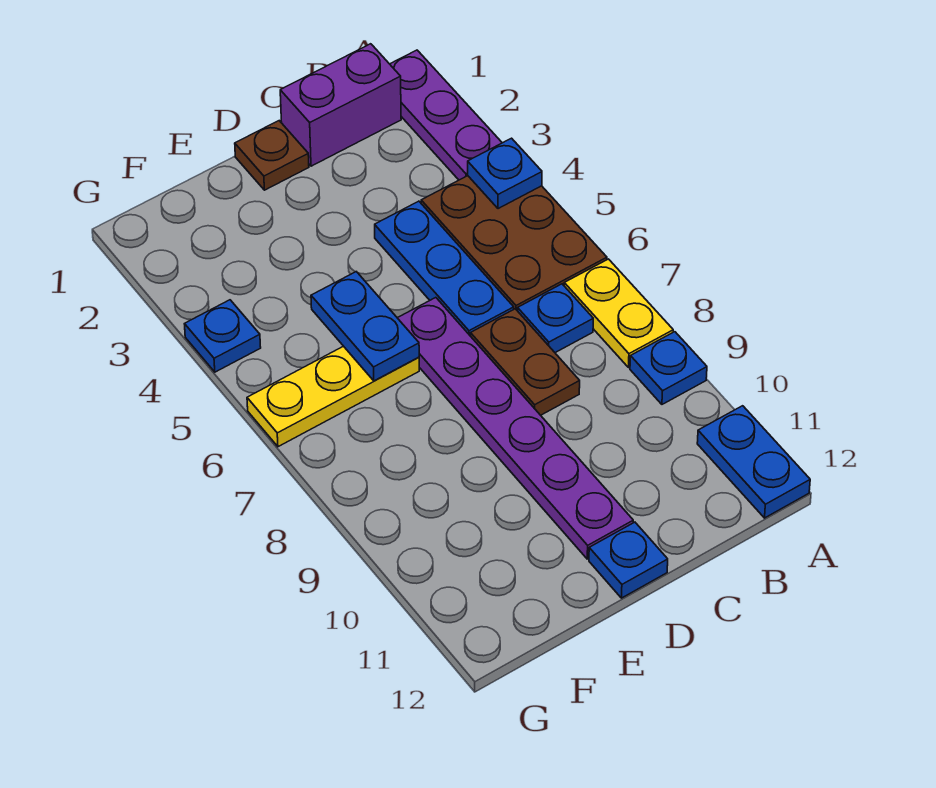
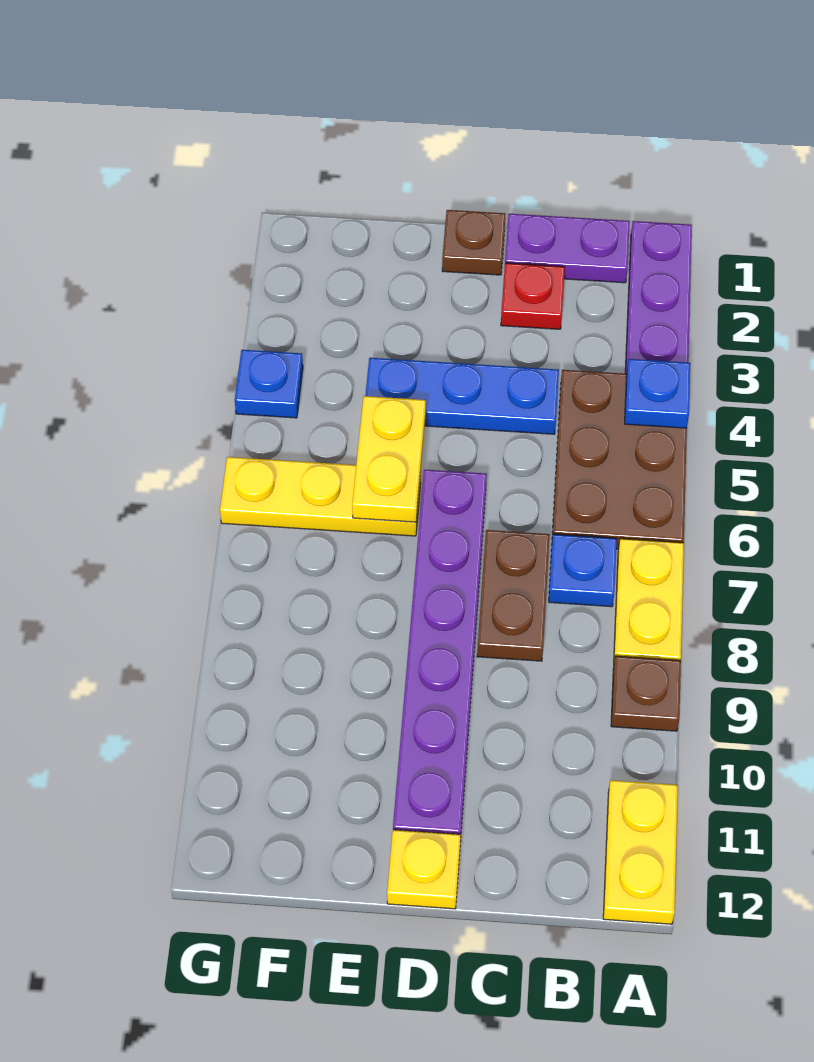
blue plate A9 level 1 -> brown plate A9 level 1
blue plate A11:A12 level 1 -> yellow plate A11:A12 level 1
purple brick B1:C1 level 1 -> purple plate B1:C1 level 1
none -> red plate C2 level 1
blue plate C4:C6 level 1 -> blue plate C4:E4 level 1
blue plate D12 level 1 -> yellow plate D12 level 1
blue plate E5:E6 level 2 -> yellow plate E5:E6 level 2

